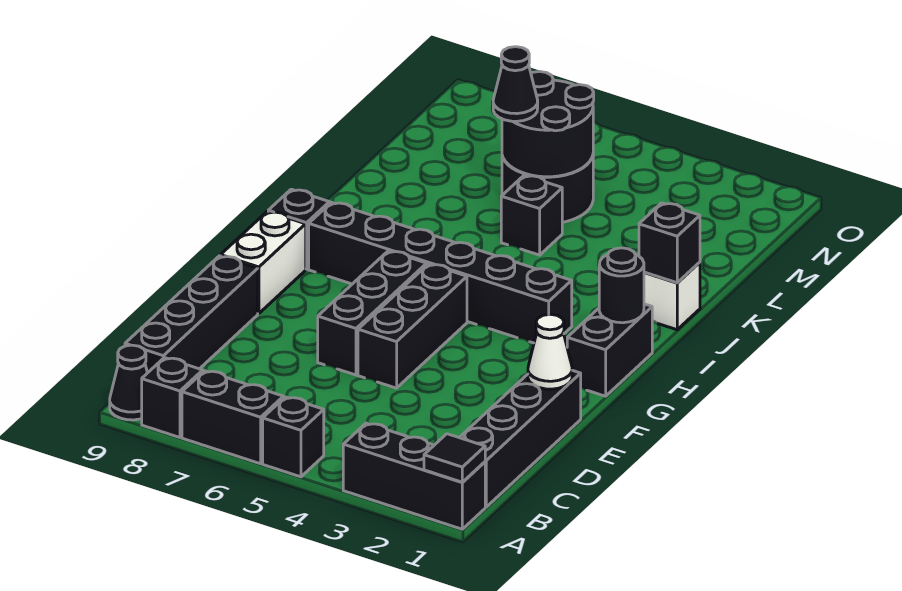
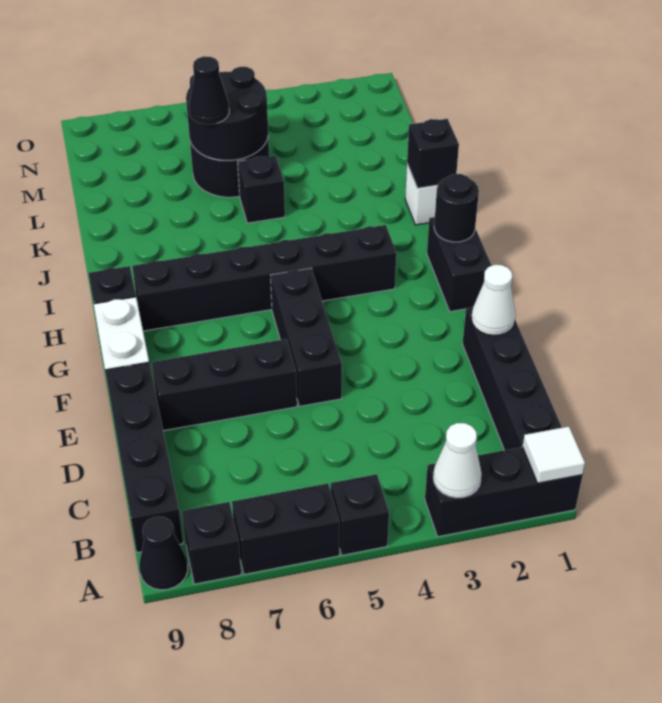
black tile A1 level 2 -> white tile A1 level 2
none -> white cone A3 level 2
black brick E6:G6 level 1 -> black brick E6:E8 level 1

